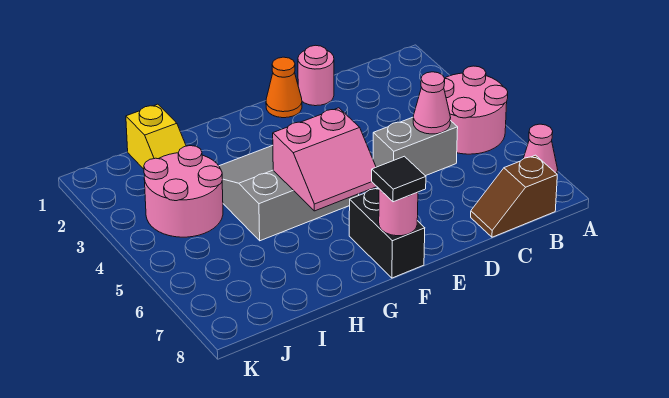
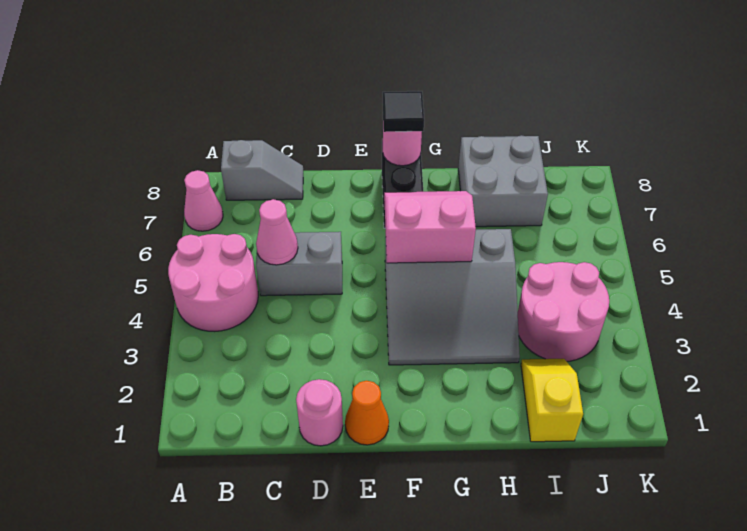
brown slope B8:C8 level 1 top B -> grey slope B8:C8 level 1 top B
none -> grey brick H7:I8 level 1

